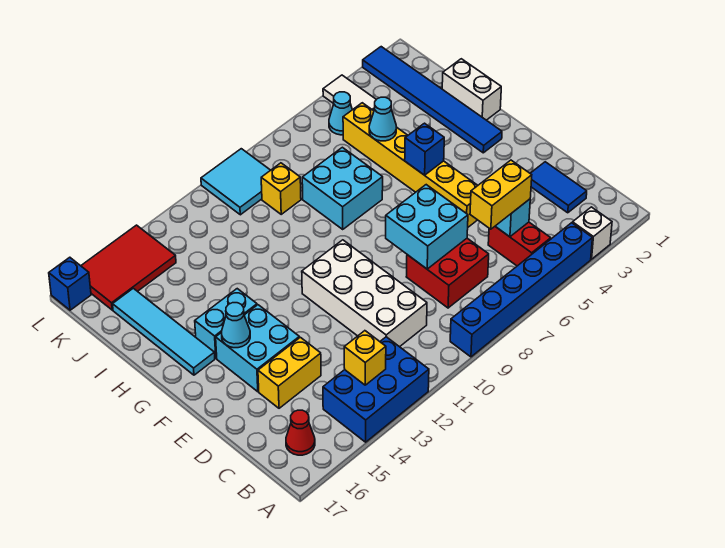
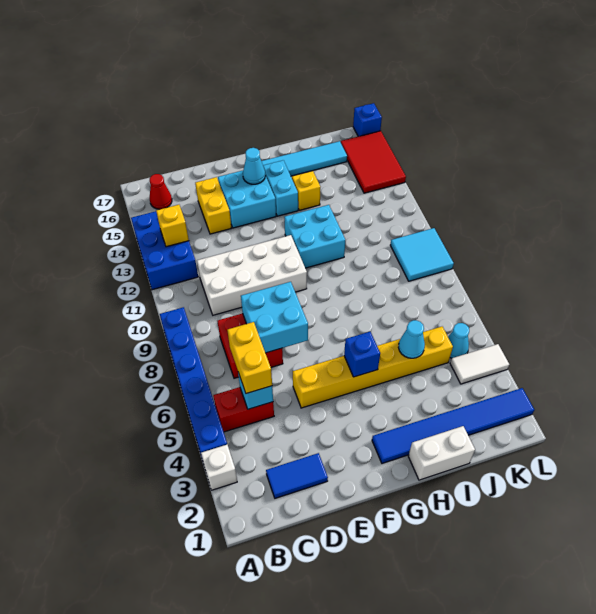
cyan brick H7:I8 level 1 -> cyan brick G11:H12 level 1
yellow brick J9 level 1 -> yellow brick H14 level 1

